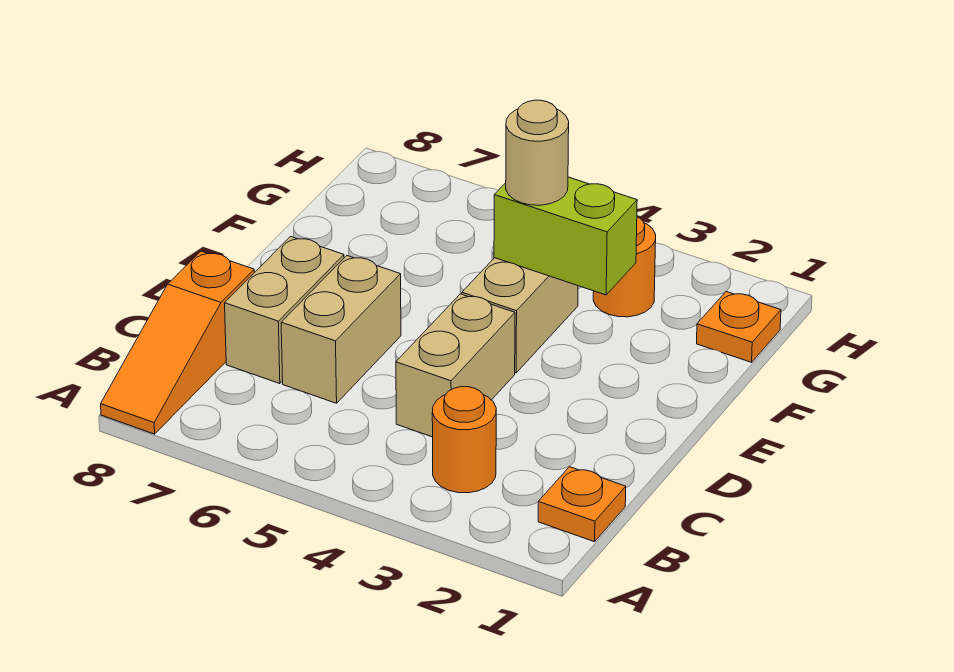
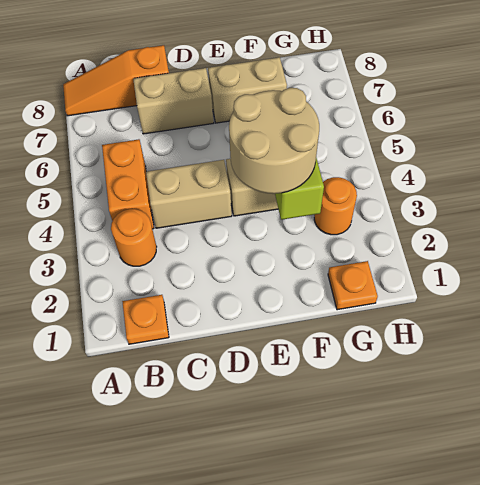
none -> orange brick B4:B5 level 1
tan brick C6:D6 level 1 -> tan brick E7:F7 level 1
tan round brick F4 level 3 -> tan round brick E3:F4 level 3

